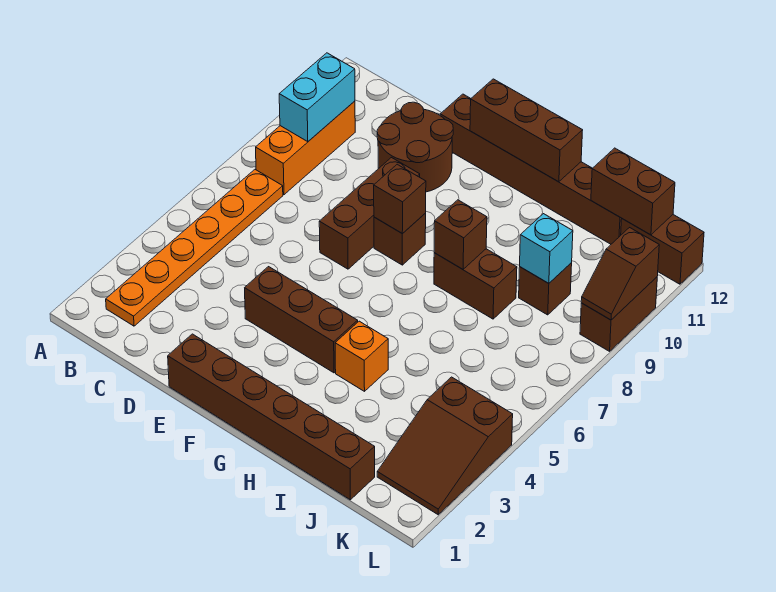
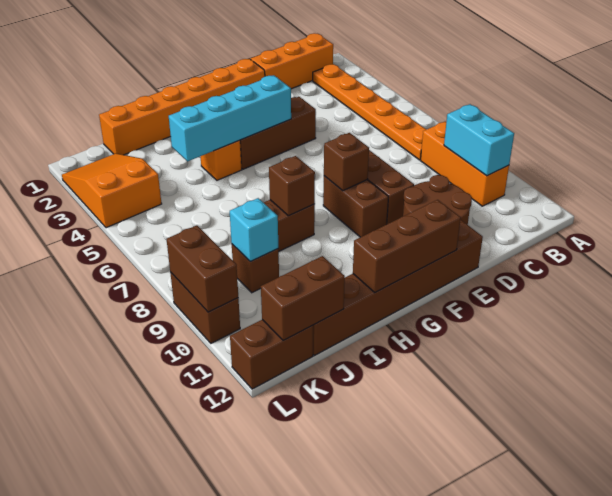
none -> orange brick B1:D1 level 1
brown brick E1:J1 level 1 -> orange brick E1:J1 level 1
none -> cyan brick F4:I4 level 2
brown brick F8 level 1 -> brown brick F8:F9 level 1
brown slope K2:L4 level 1 top 4 -> orange slope K2:L4 level 1 top 4
brown slope L9:L10 level 2 top 10 -> brown brick L9:L10 level 2

